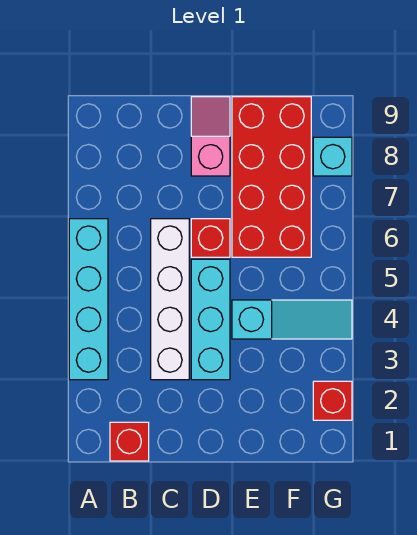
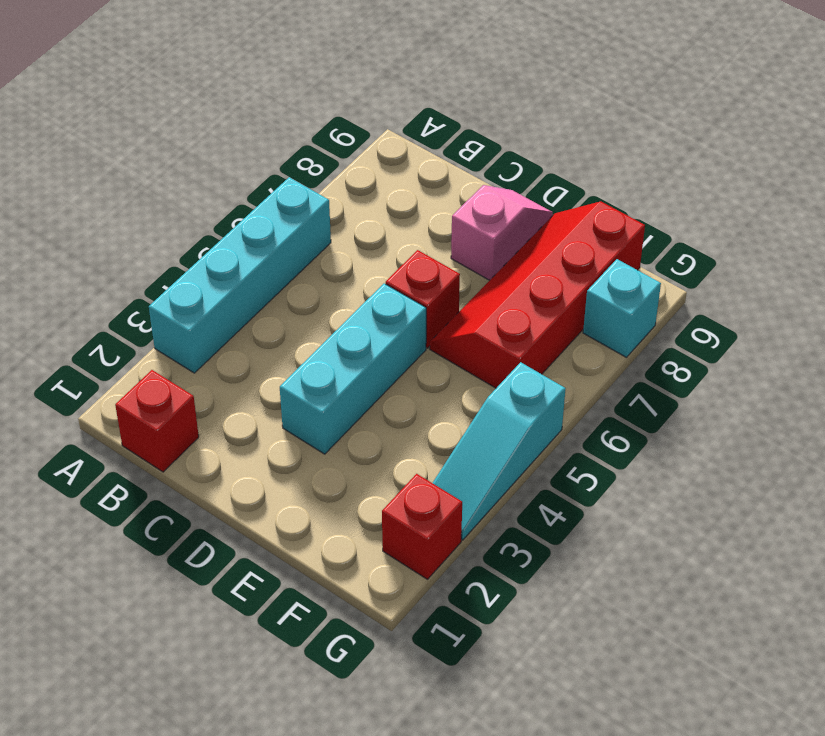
white brick C3:C6 level 1 -> none
cyan slope E4:G4 level 1 top E -> cyan slope G3:G5 level 1 top 5
red brick E6:F9 level 1 -> red slope E6:F9 level 1 top F

